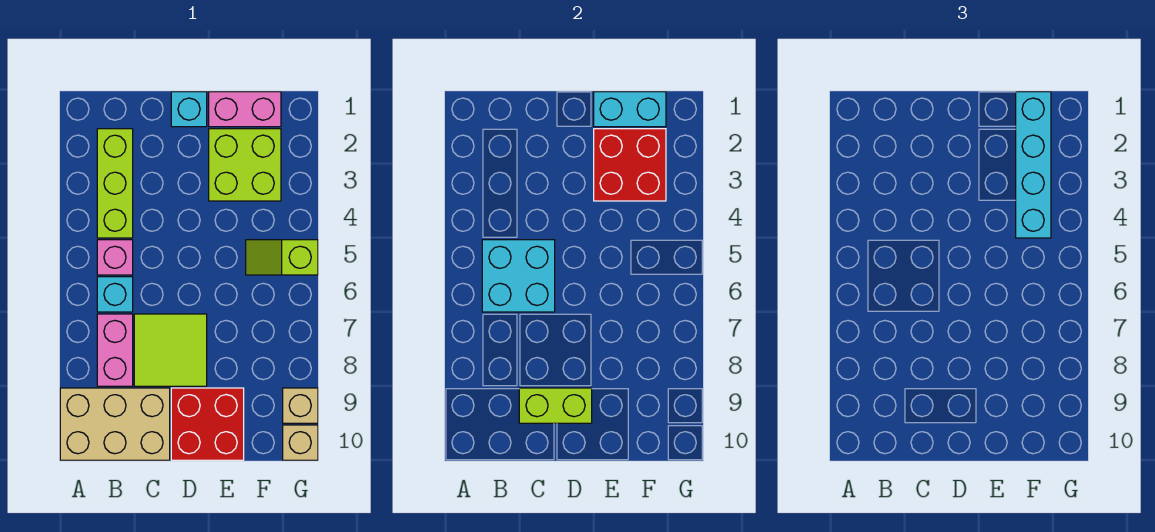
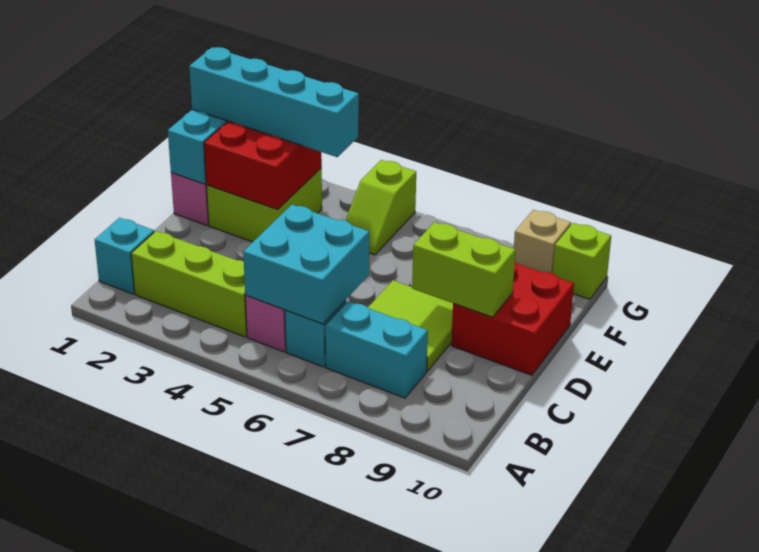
tan brick A9:C10 level 1 -> none
pink brick B7:B8 level 1 -> cyan brick B7:B8 level 1
lime brick C9:D9 level 2 -> lime brick D8:D9 level 2
cyan brick D1 level 1 -> cyan brick B1 level 1
tan brick G10 level 1 -> lime brick G10 level 1

